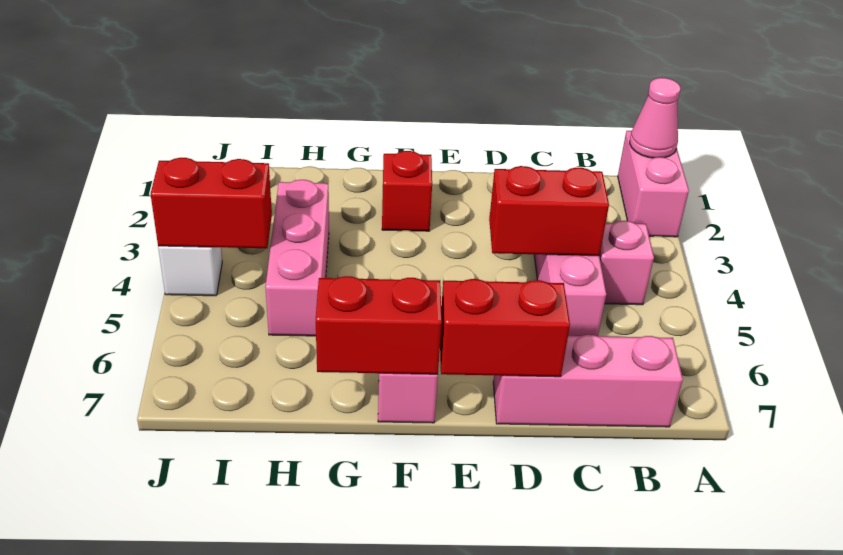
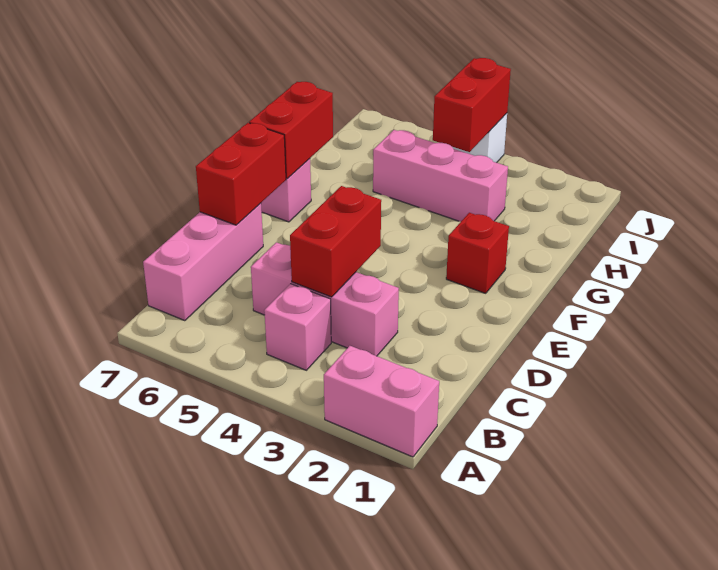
pink cone A1 level 2 -> none

